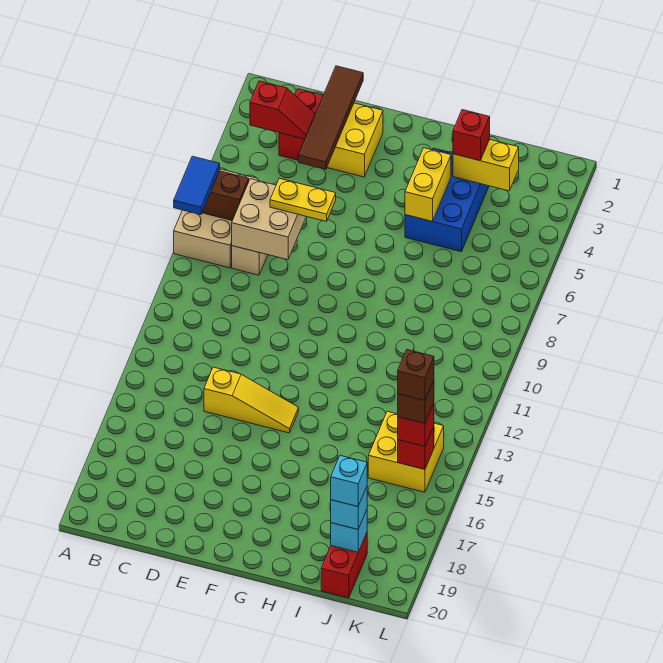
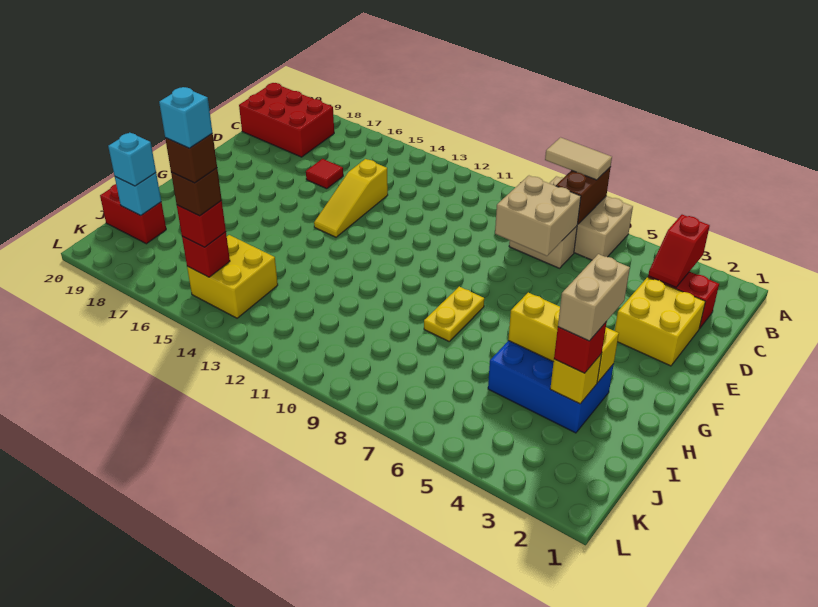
blue tile A7:A8 level 3 -> tan tile A7:A8 level 3
none -> red brick B18:C20 level 1
brown tile D1:D4 level 2 -> none
yellow plate D7:E7 level 3 -> yellow plate G8:H8 level 1
none -> red tile D16 level 1
none -> tan brick H3:I3 level 4
yellow brick H4:H5 level 2 -> yellow brick H3:H5 level 2
yellow brick I3:J3 level 2 -> yellow brick I3 level 2
cyan brick J19 level 4 -> cyan brick K15 level 6

